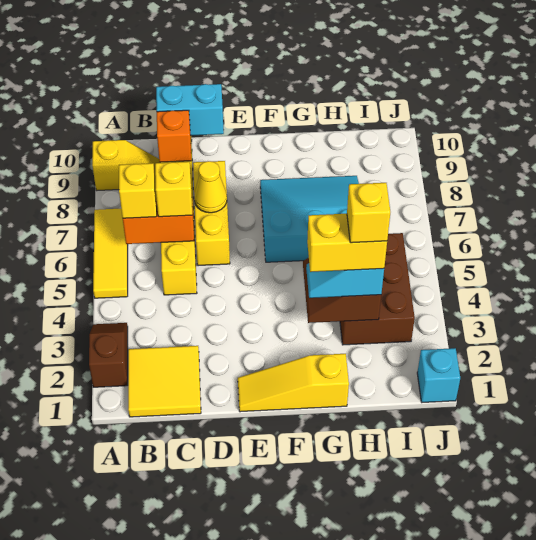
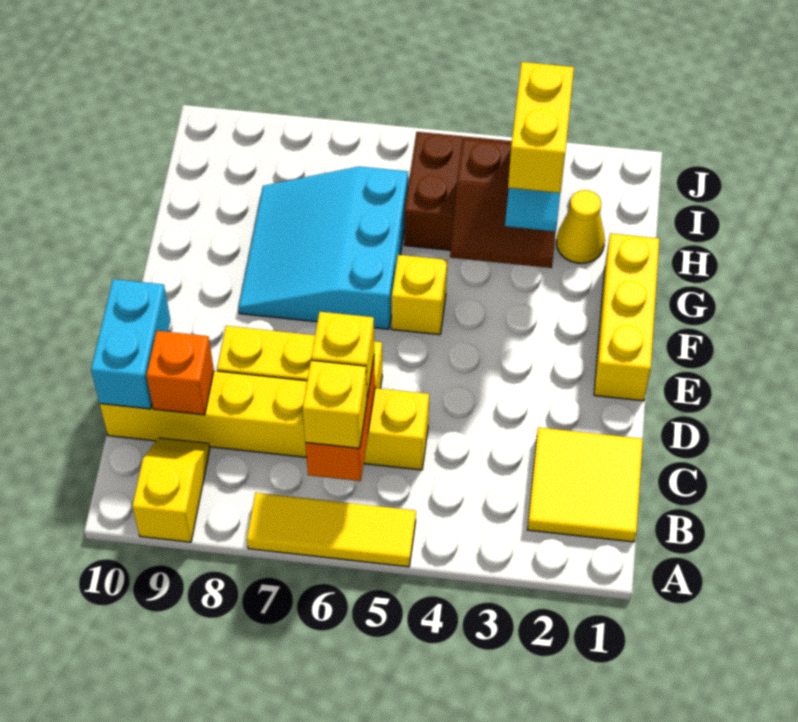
brown slope A2:A3 level 1 top 2 -> none
yellow cone D7 level 2 -> yellow cone H2 level 1
yellow slope E1:G1 level 1 top G -> yellow brick E1:G1 level 1
yellow brick H3 level 5 -> yellow brick F5 level 1
cyan brick J1 level 1 -> none

